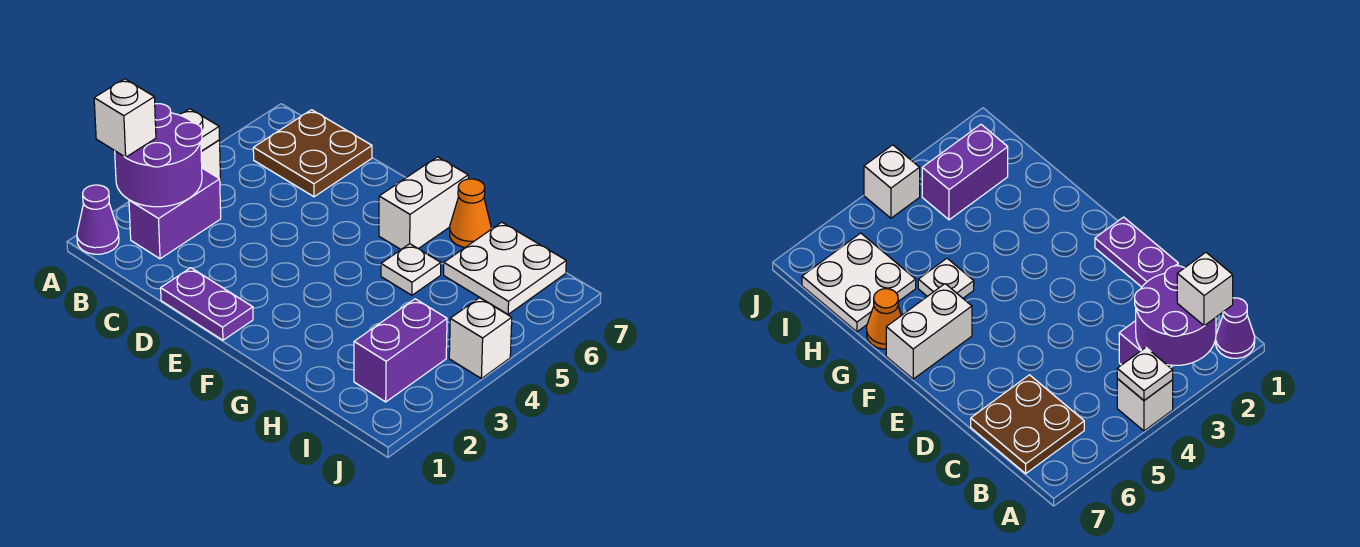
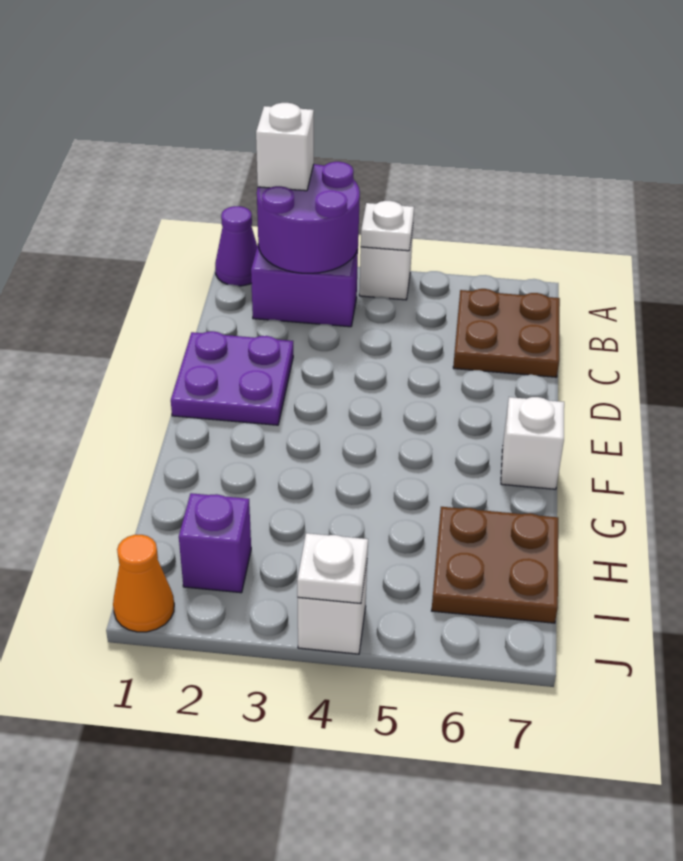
purple plate D1:E1 level 1 -> purple plate D1:E2 level 1
white brick F6:F7 level 1 -> white brick F7 level 1
white plate G5 level 1 -> white plate J4 level 2
orange cone G7 level 1 -> orange cone J1 level 1
white plate H6:I7 level 1 -> brown plate H6:I7 level 1
purple brick I2:I3 level 1 -> purple brick I2 level 1

